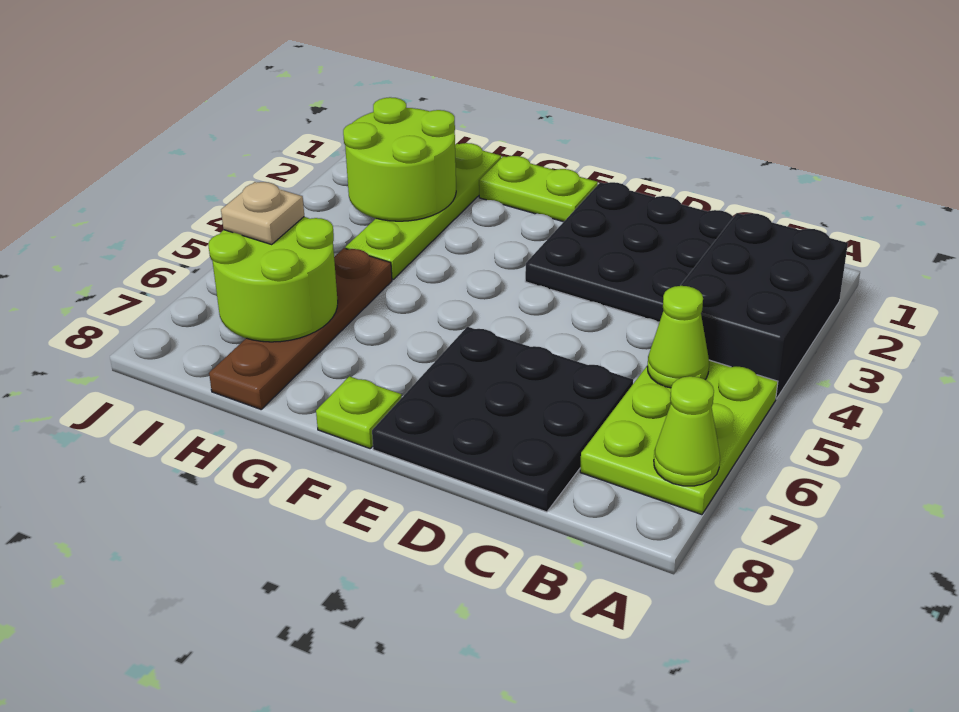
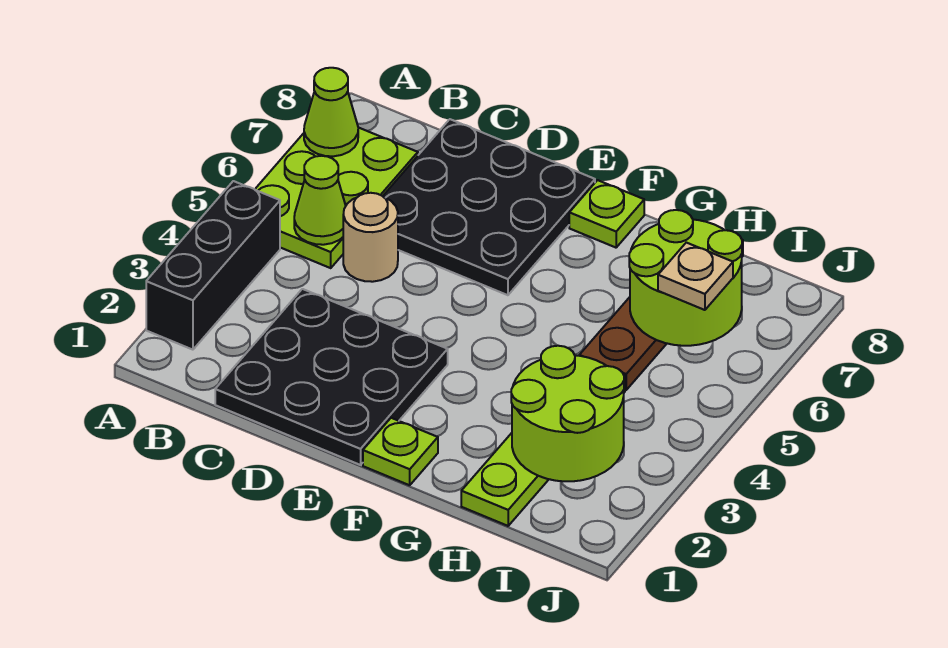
black brick A2:B4 level 1 -> black brick A2:A4 level 1
none -> tan round brick C5 level 1
lime plate F1:G1 level 1 -> lime plate F1 level 1

